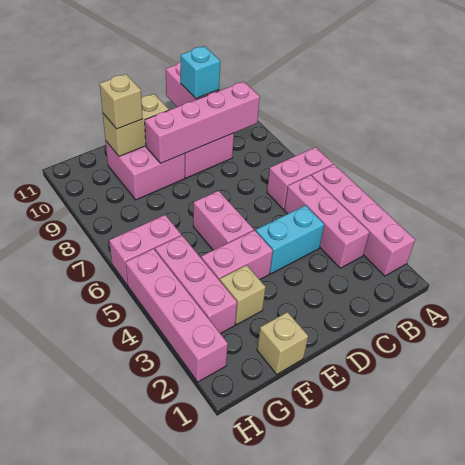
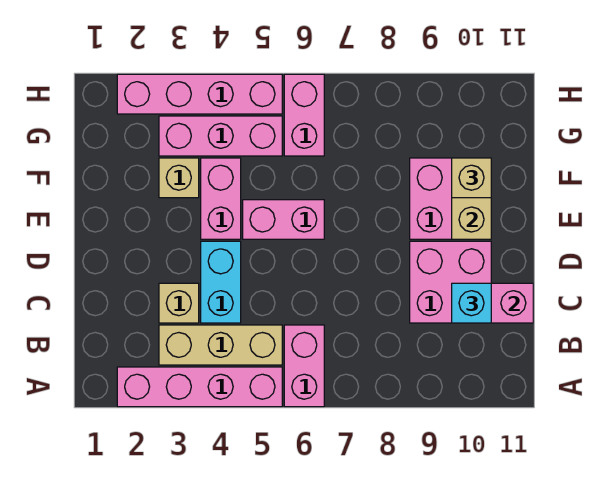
pink brick B3:B5 level 1 -> tan brick B3:B5 level 1
pink brick B9:E9 level 2 -> none
tan brick F1 level 1 -> tan brick C3 level 1

